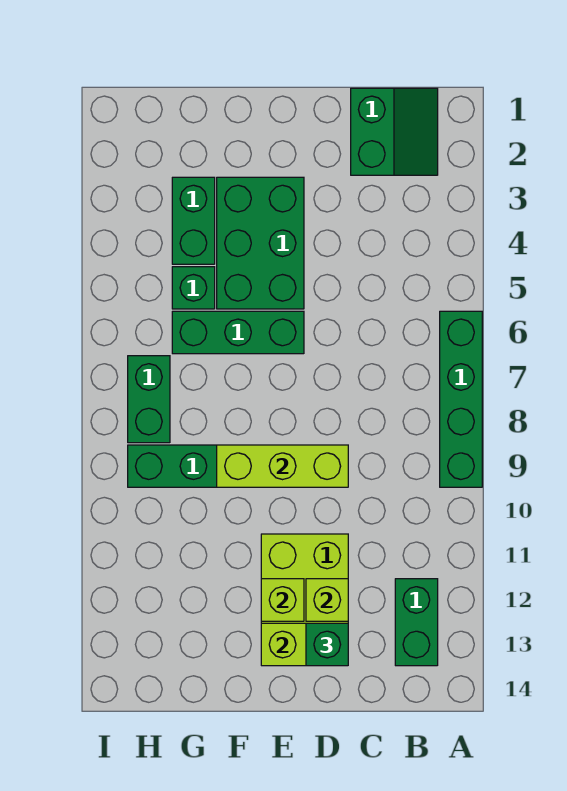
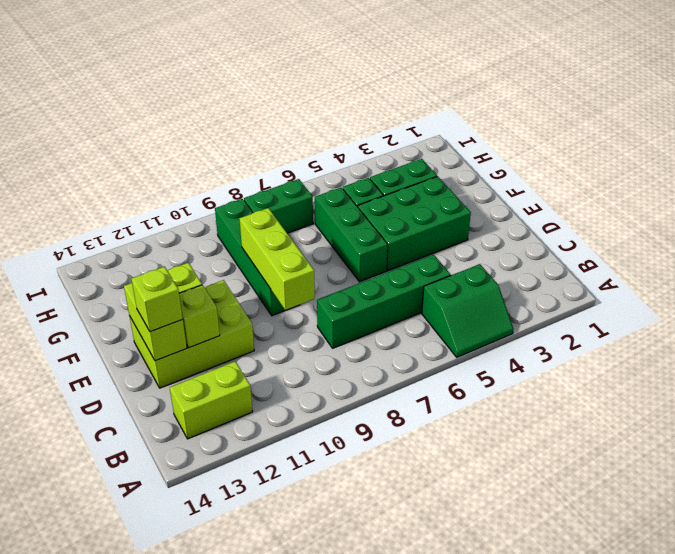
green brick A6:A9 level 1 -> green brick C5:C8 level 1
green slope B1:C2 level 1 top C -> green slope A4:B5 level 1 top B
green brick B12:B13 level 1 -> lime brick B12:B13 level 1
green brick D13 level 3 -> lime brick D13 level 3

